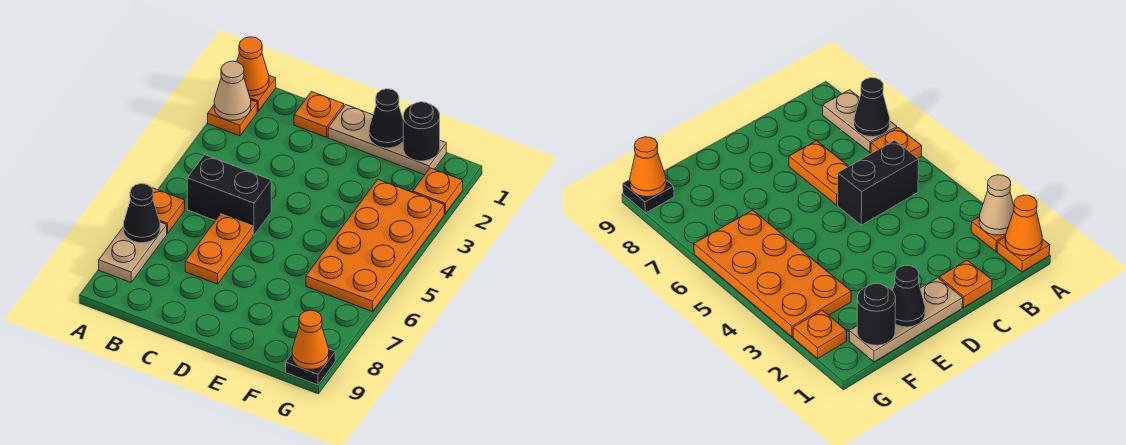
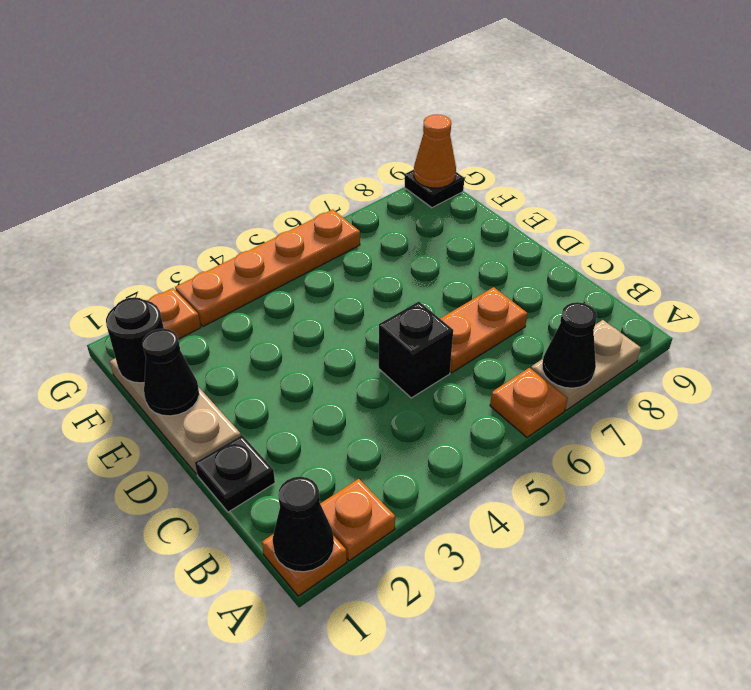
orange cone A1 level 2 -> black cone A1 level 2
tan cone A2 level 2 -> none
black brick B5:C5 level 1 -> black brick C5 level 1
orange plate C1 level 1 -> black plate C1 level 1
orange plate F3:G6 level 1 -> orange plate G3:G6 level 1

